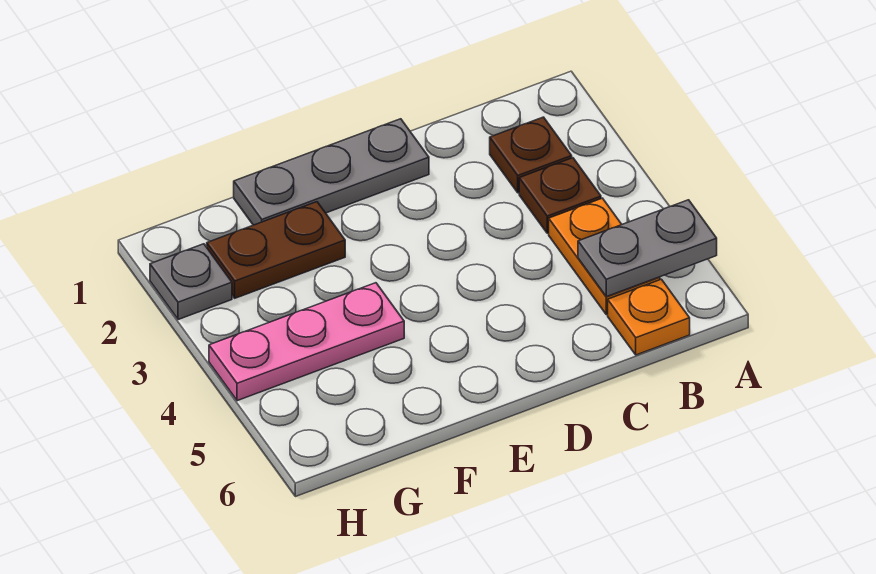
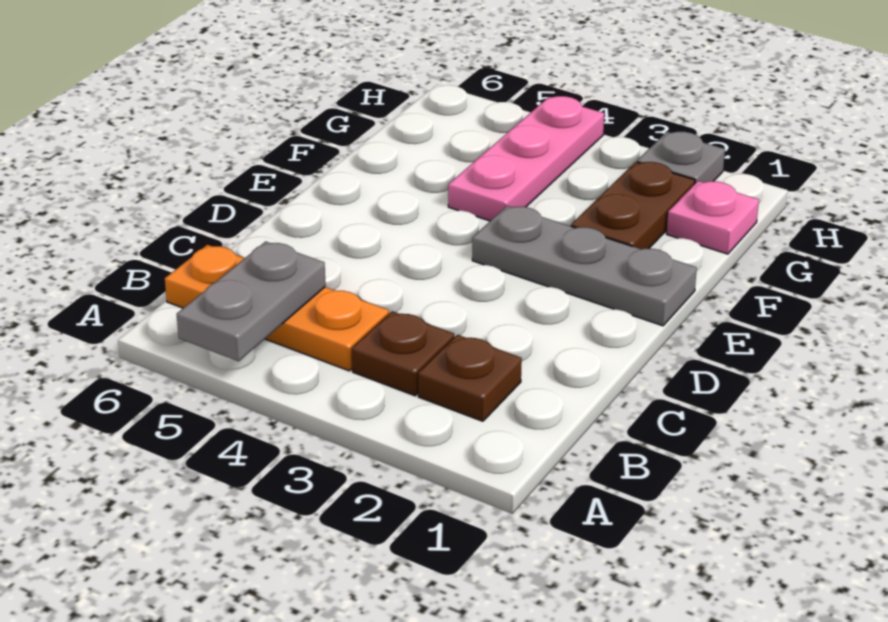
grey plate D1:F1 level 1 -> grey plate E1:E3 level 1
none -> pink plate G1 level 1

